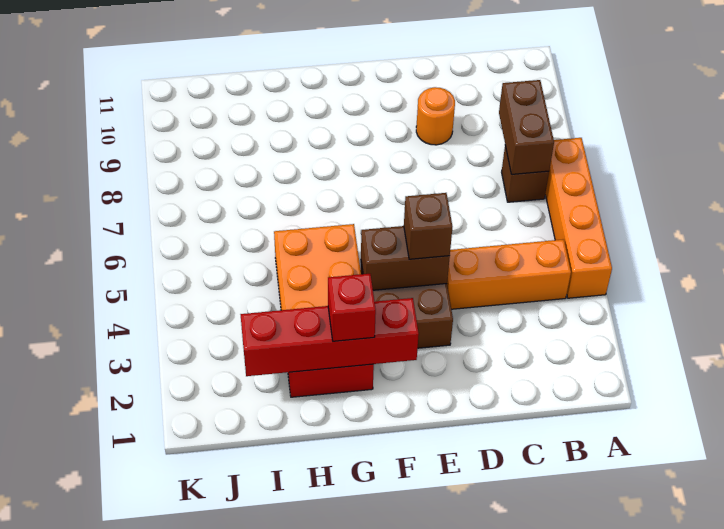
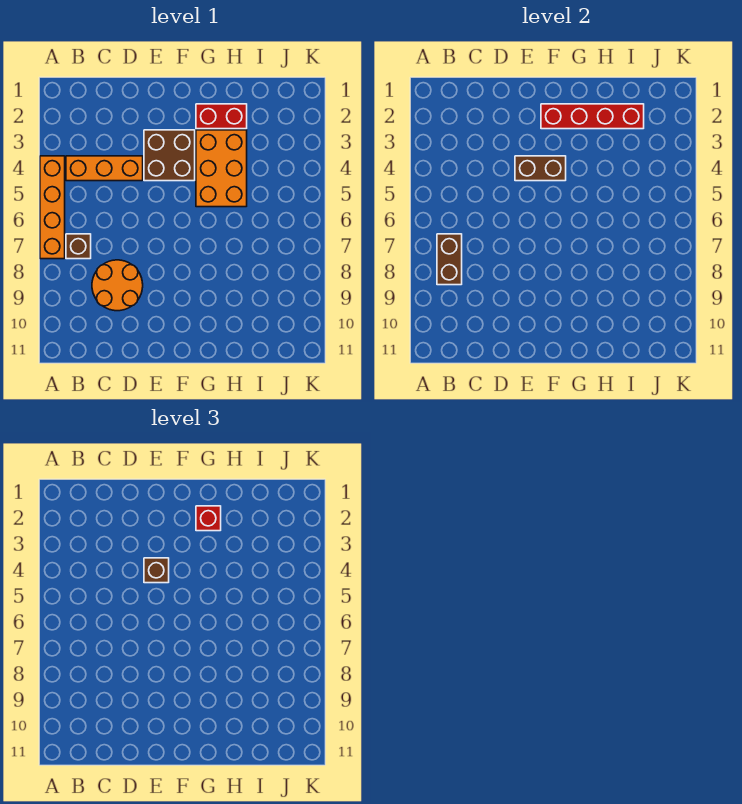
orange round brick D9 level 1 -> orange round brick C8:D9 level 1

